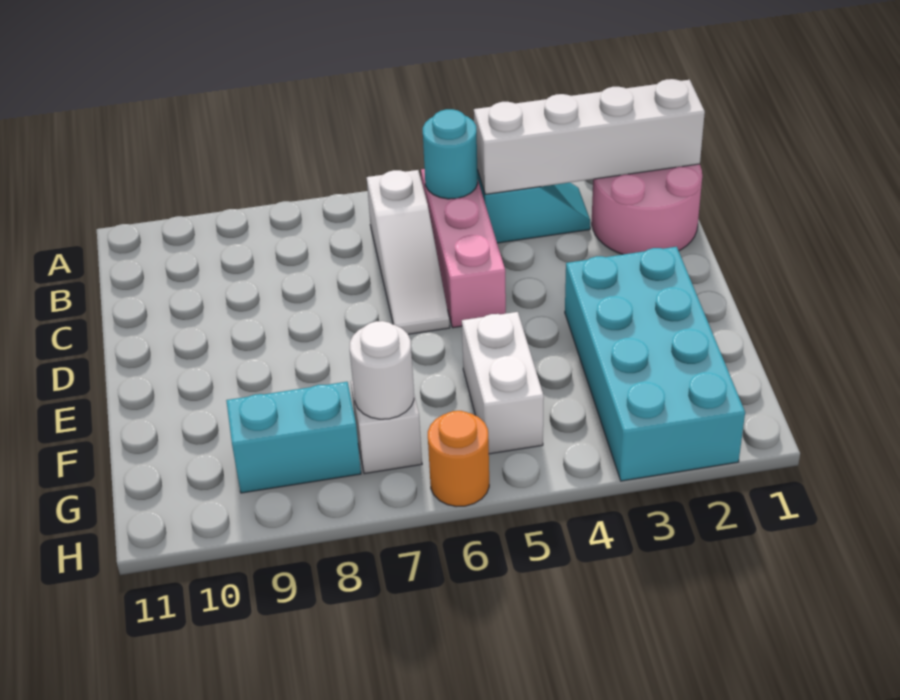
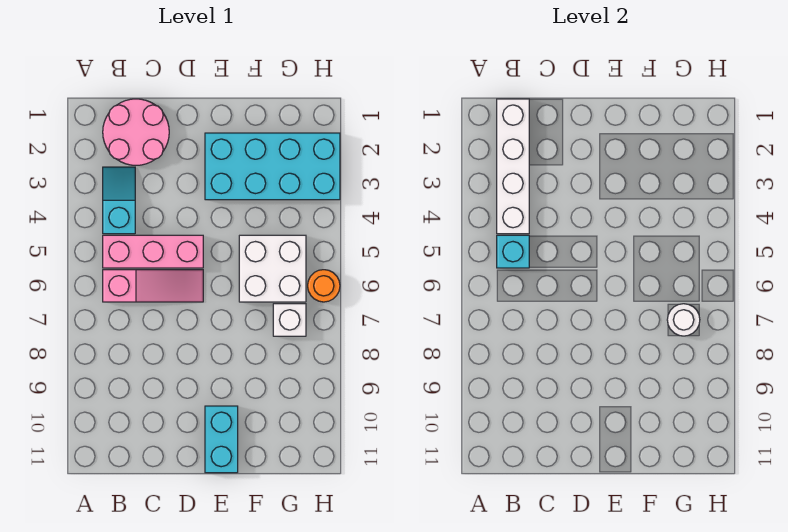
cyan round brick B5 level 2 -> cyan brick B5 level 2
white slope B6:D6 level 1 top B -> pink slope B6:D6 level 1 top B
white brick F5:G5 level 1 -> white brick F5:G6 level 1
cyan brick G8:G9 level 1 -> cyan brick E10:E11 level 1

